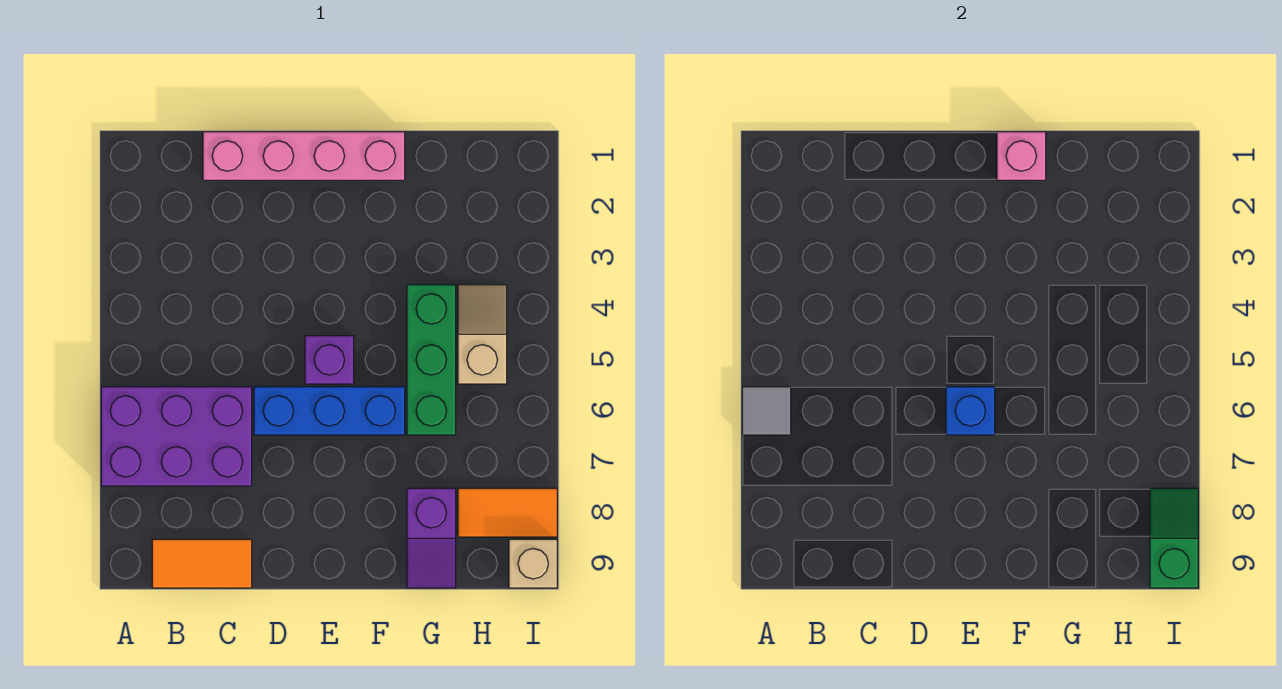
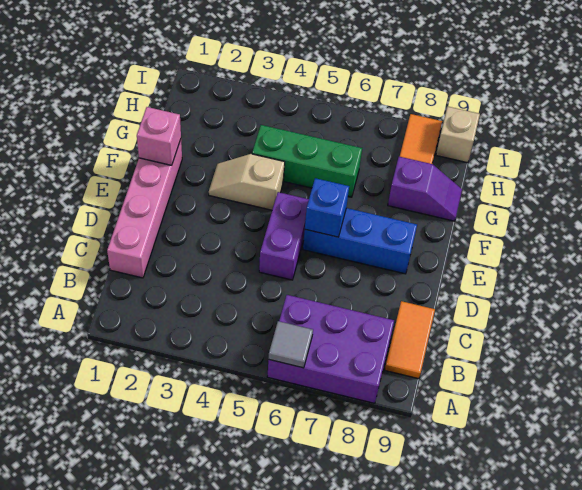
purple brick A6:C7 level 1 -> purple brick A6:B8 level 1
blue brick D6:F6 level 1 -> blue brick E6:E8 level 1
purple brick E5 level 1 -> purple brick D5:E5 level 1
tan slope H4:H5 level 1 top 5 -> tan slope F3:F4 level 1 top 4
green slope I8:I9 level 2 top 9 -> none

